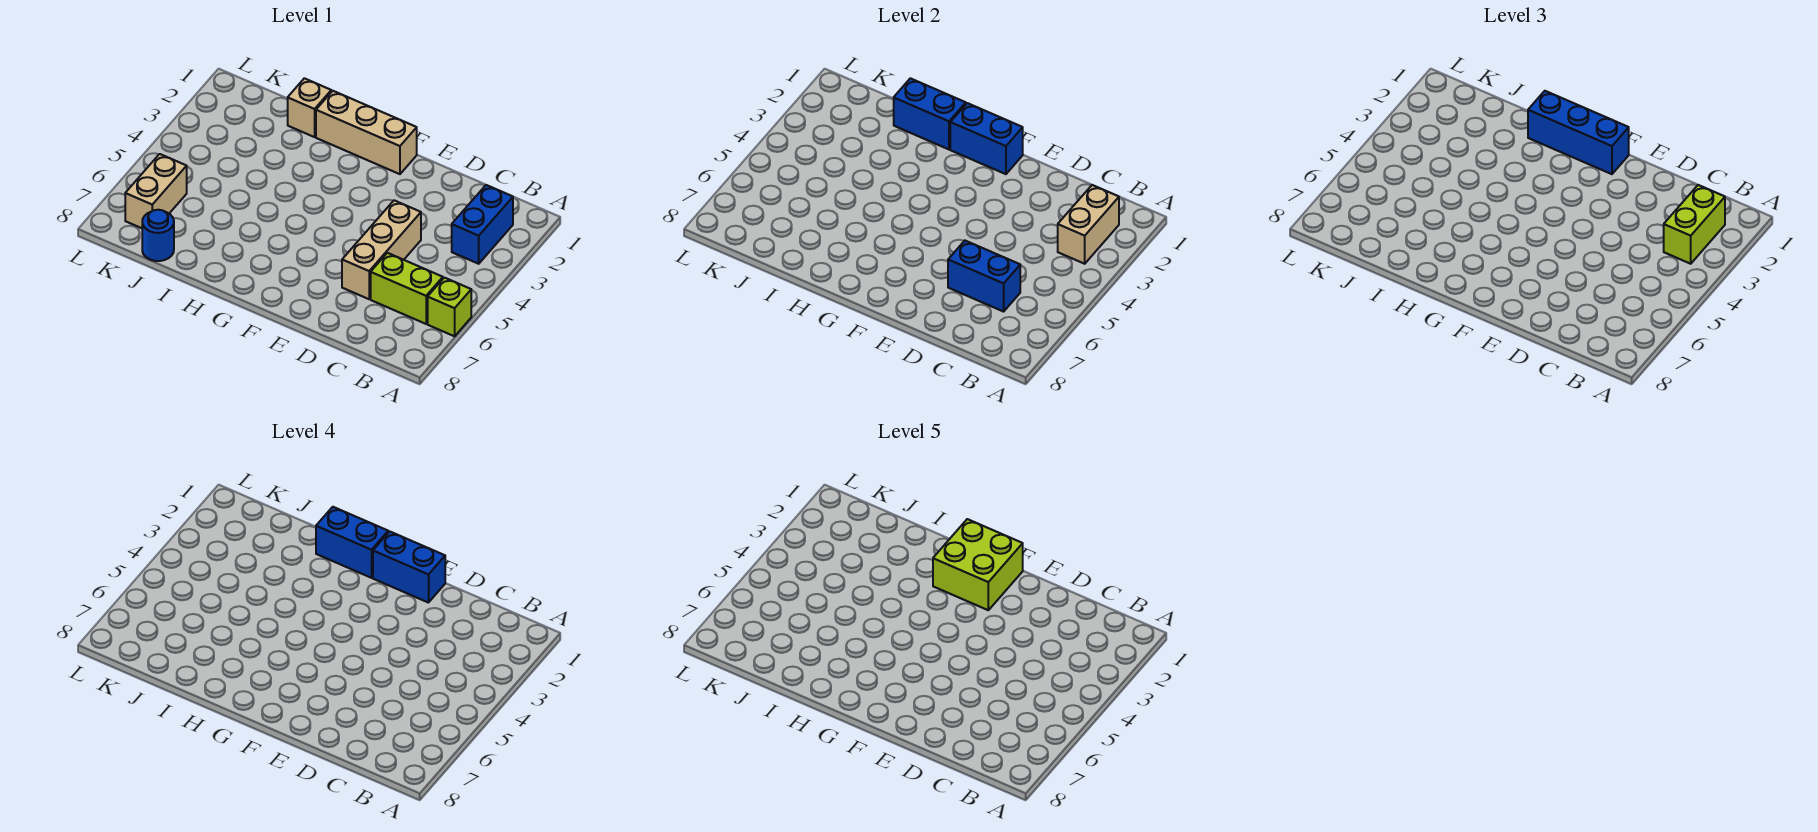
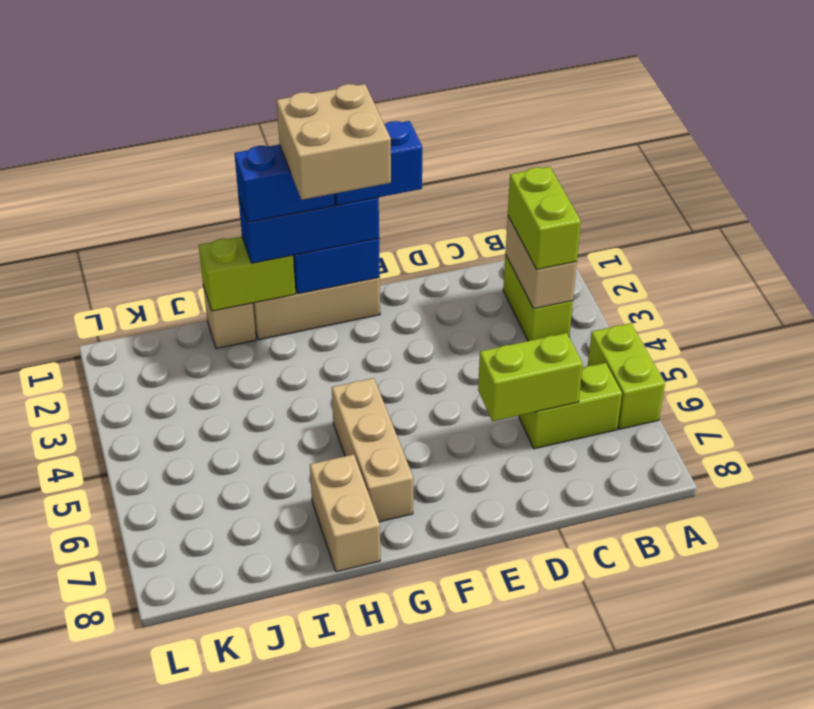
lime brick A6 level 1 -> lime brick A5:A6 level 1
blue brick B2:B3 level 1 -> lime brick B2:B3 level 1
blue brick C6:D6 level 2 -> lime brick C6:D6 level 2
tan brick D4:D6 level 1 -> tan brick G5:G7 level 1
lime brick F1:G2 level 5 -> tan brick F1:G2 level 5
blue brick H1:I1 level 2 -> lime brick H1:I1 level 2
blue round brick J8 level 1 -> none
tan brick K6:K7 level 1 -> tan brick H7:H8 level 1

